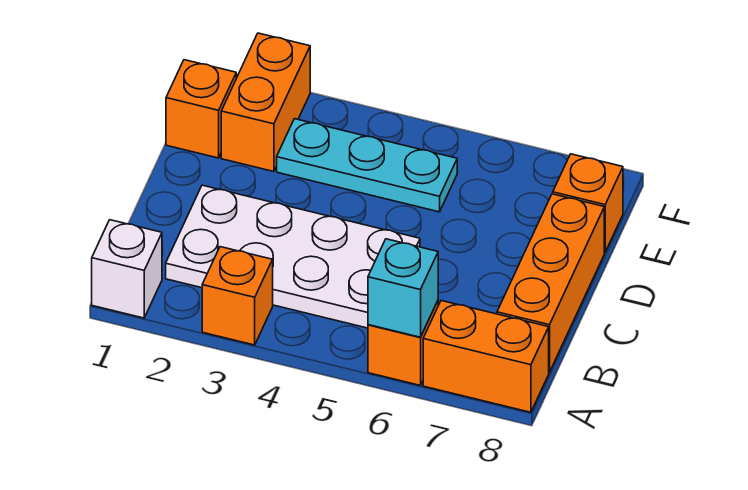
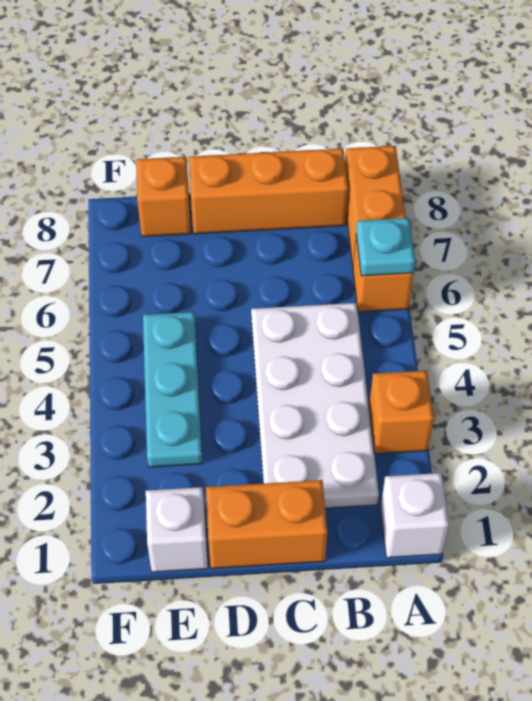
cyan brick A6 level 2 -> cyan plate A6 level 2
orange brick E1 level 1 -> white brick E1 level 1
orange brick E2:F2 level 1 -> orange brick C1:D1 level 1

